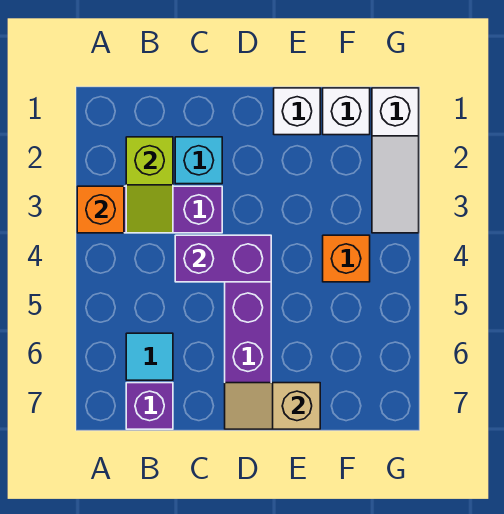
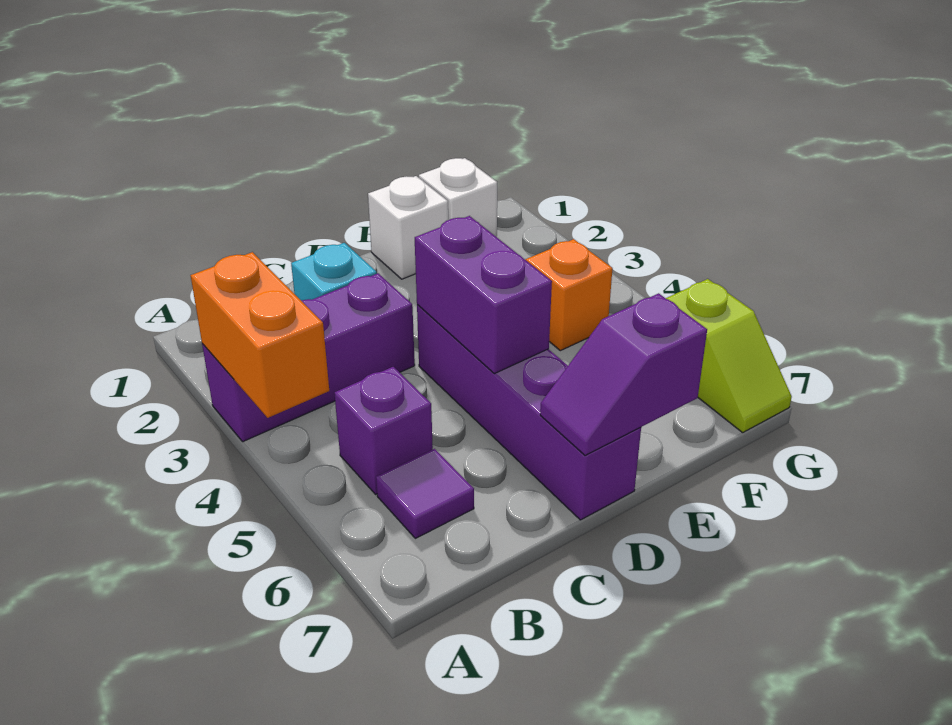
orange brick A3 level 2 -> orange brick A3:A4 level 2
lime slope B2:B3 level 2 top 2 -> lime slope G6:G7 level 1 top 6
cyan tile B6 level 1 -> purple tile B6 level 1
purple brick B7 level 1 -> purple brick B5 level 1
purple brick C4:D4 level 2 -> purple brick D4:D5 level 2
tan slope D7:E7 level 2 top E -> purple slope D7:E7 level 2 top E
white slope G1:G3 level 1 top 1 -> none

